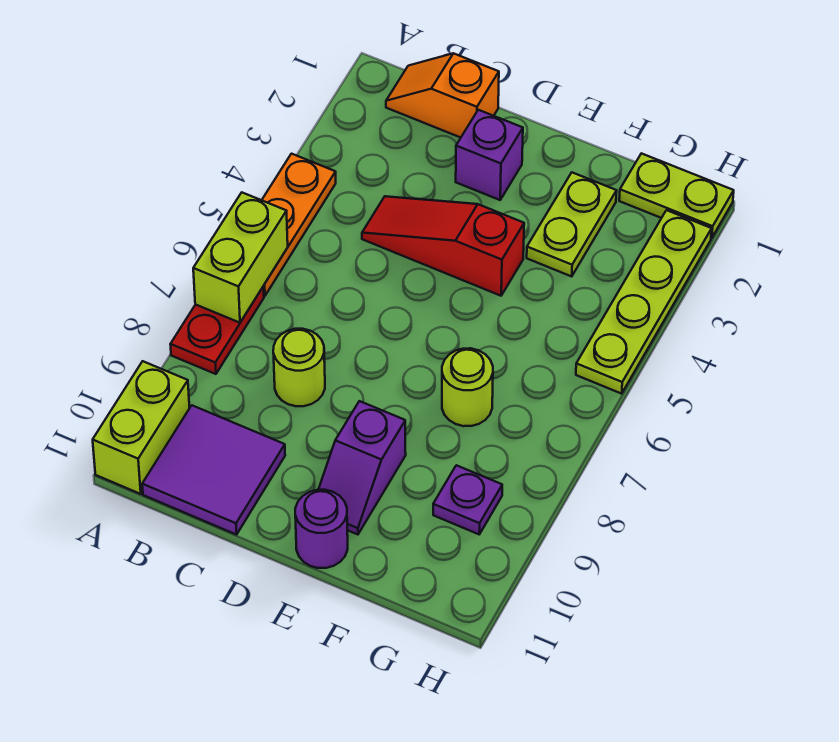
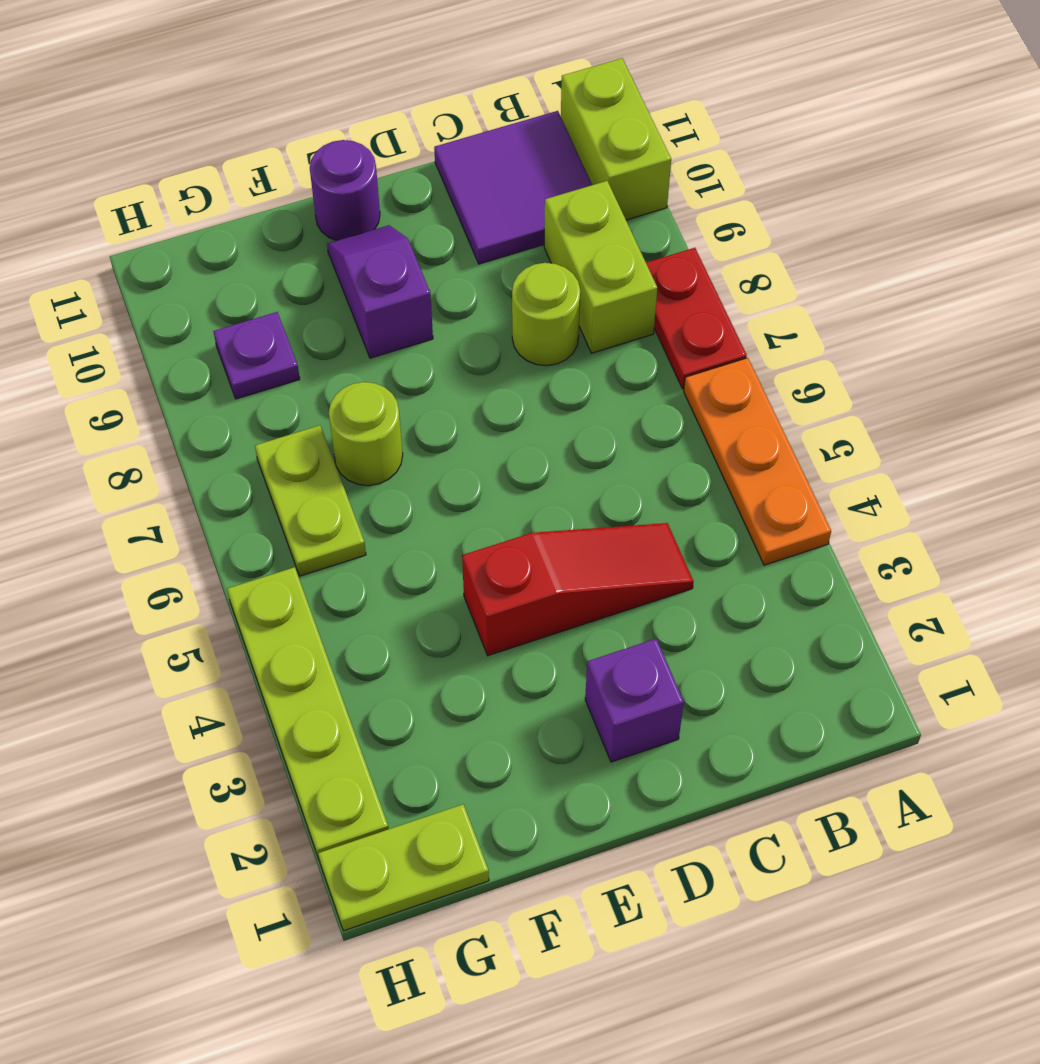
lime brick A6:A7 level 2 -> lime brick B8:B9 level 1
orange slope B1:C1 level 1 top C -> none
lime plate F2:F3 level 1 -> lime plate G6:G7 level 1

